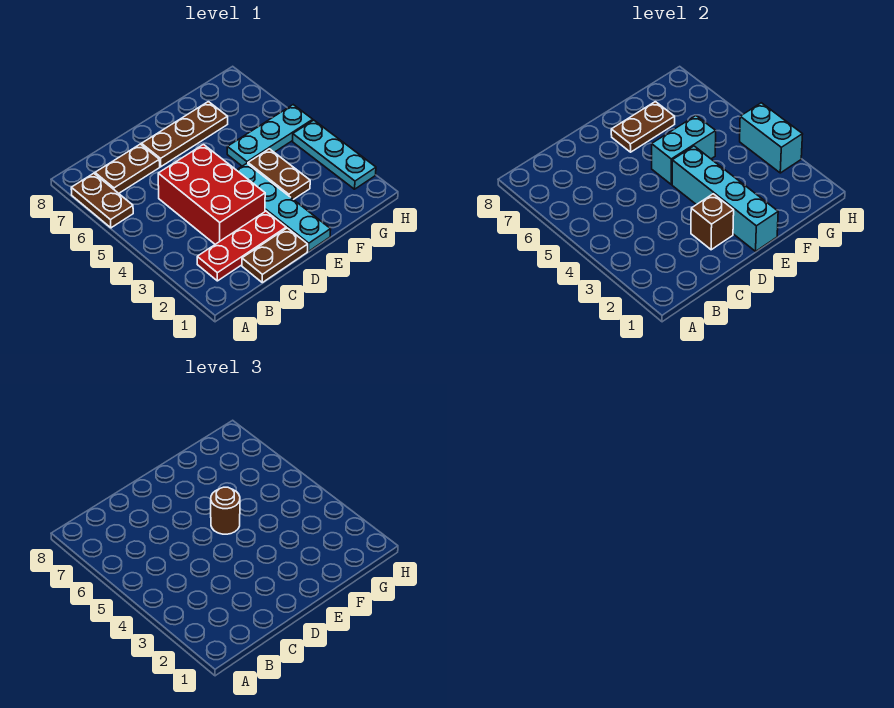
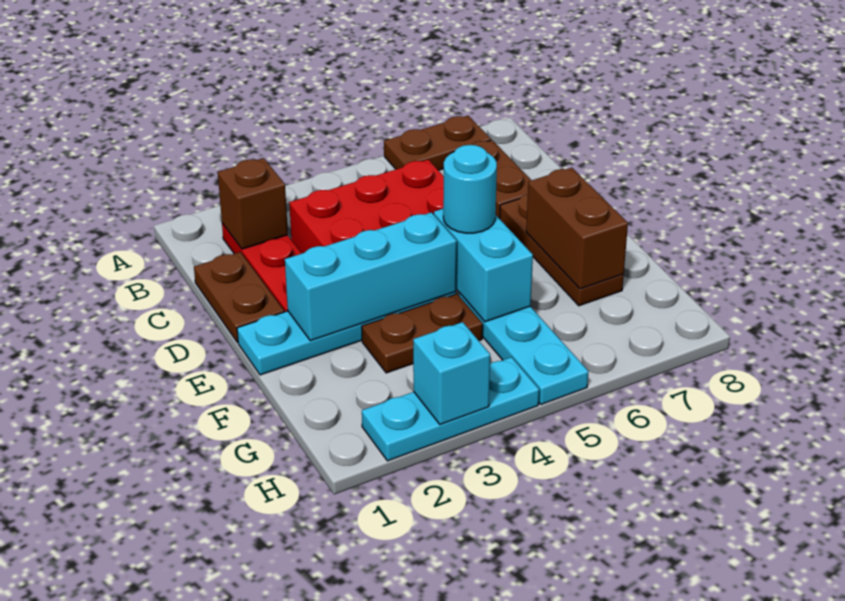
brown brick D2 level 2 -> brown brick B2 level 2
cyan brick E1:E4 level 2 -> cyan brick E2:E4 level 2
brown round brick E5 level 3 -> cyan round brick E5 level 3
brown plate E7:F7 level 2 -> brown brick E7:F7 level 2
cyan brick H3:H4 level 2 -> cyan brick H3 level 2

